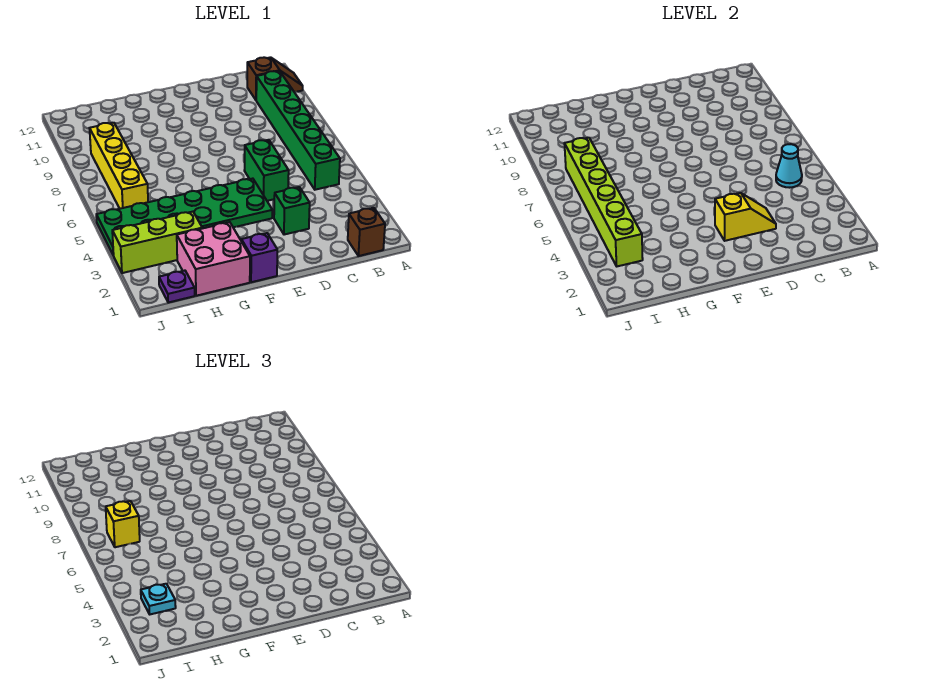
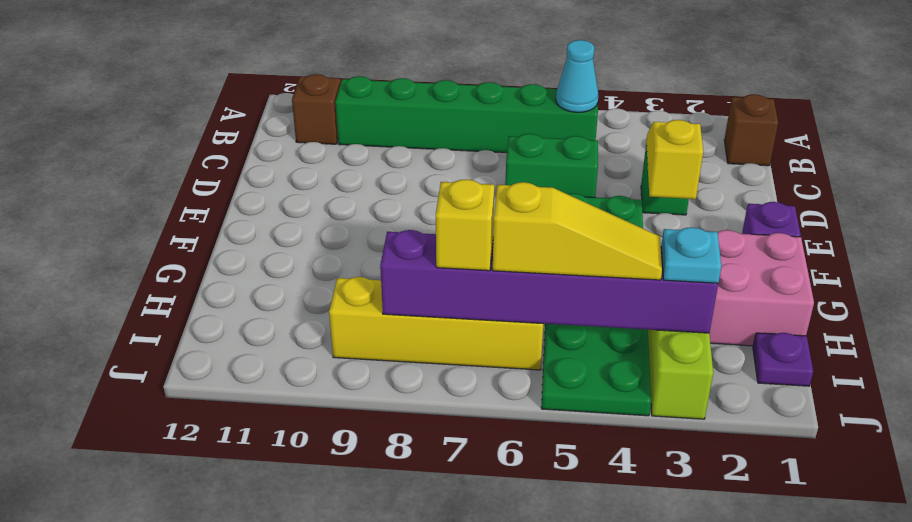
lime brick I3:I8 level 2 -> purple brick I3:I8 level 2
none -> yellow slope I4:I6 level 3 top 6

